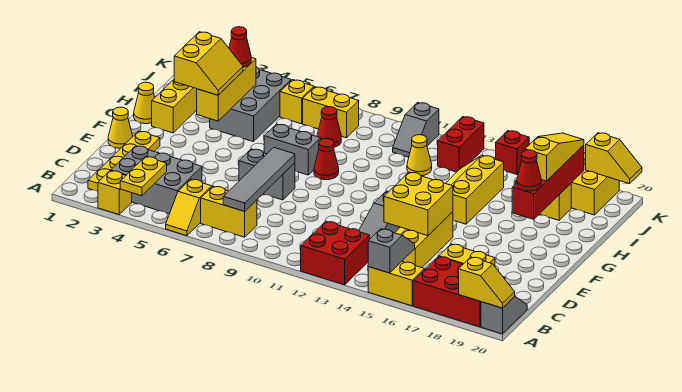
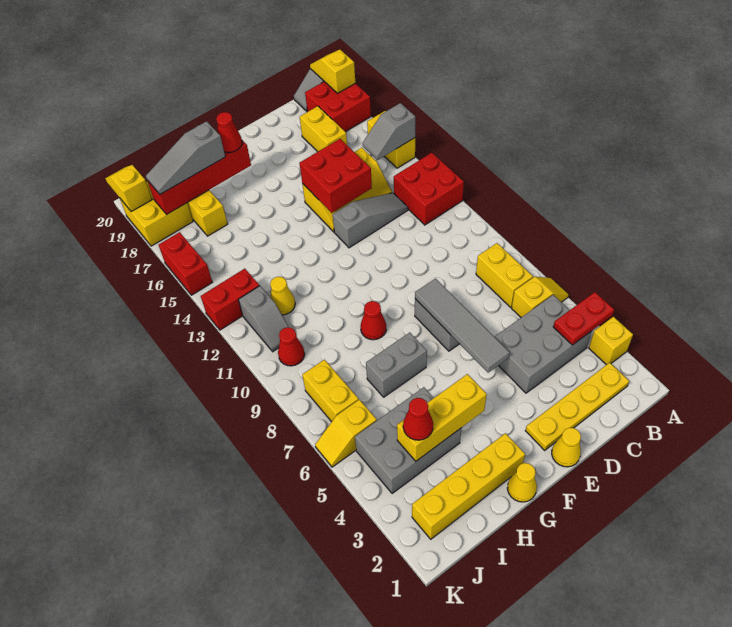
yellow plate A4:B4 level 2 -> red plate A4:B4 level 2
red brick A17:B19 level 1 -> red brick A18:B19 level 1
grey brick B3:C5 level 1 -> grey brick B4:D5 level 1
grey tile B8:E8 level 2 -> grey tile E5:E8 level 2
yellow brick D14:E15 level 2 -> red brick D14:E15 level 2
yellow slope G3:H4 level 3 top 3 -> none
grey brick G7:G8 level 1 -> grey brick G7:H7 level 1
yellow slope G14:I15 level 1 top 15 -> none
yellow slope H18:J18 level 3 top H -> grey slope H18:J18 level 3 top H
red cone I8 level 1 -> red cone J10 level 1
grey slope J11:K11 level 1 top K -> grey slope J11:J12 level 1 top 12
red brick K15 level 1 -> red brick K15:K16 level 1

